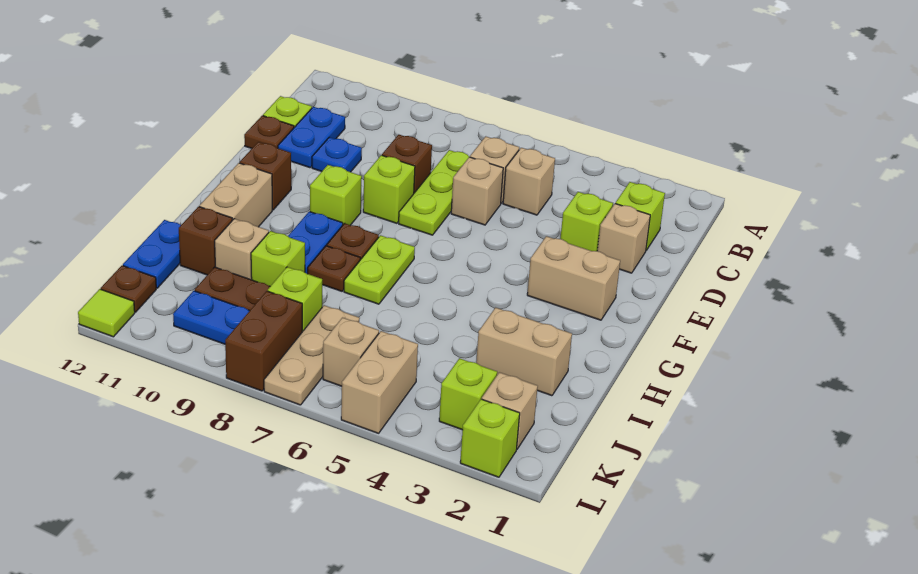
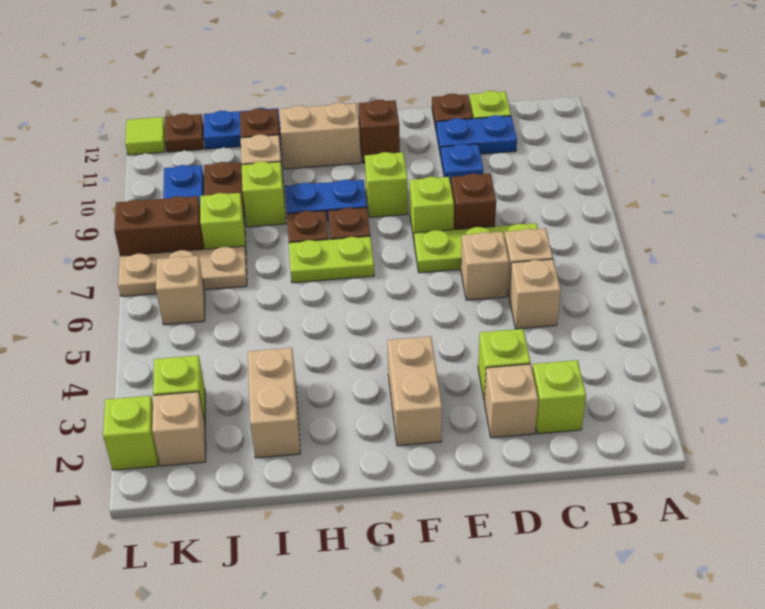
tan brick K5:L5 level 1 -> none

